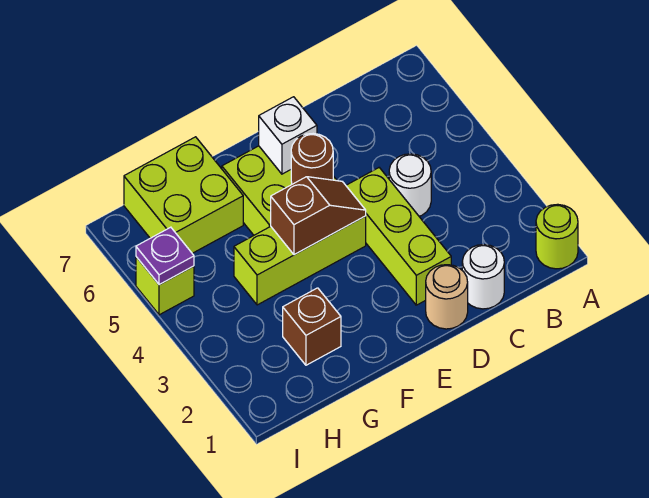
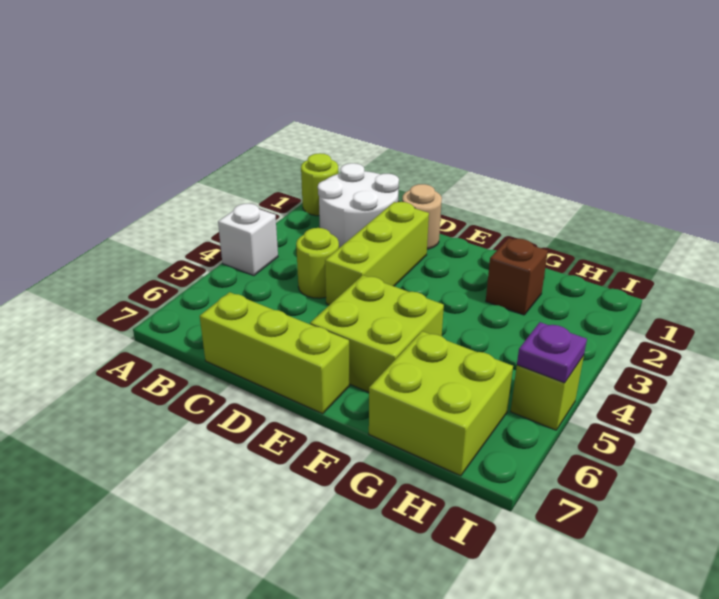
white round brick C1 level 1 -> white round brick B1:C2 level 1
white round brick C4 level 1 -> lime round brick C4 level 1
lime brick E4:G4 level 1 -> lime brick C7:E7 level 1
brown slope E4:F4 level 2 top F -> none
brown round brick E5 level 2 -> none
white brick E6 level 2 -> white brick A4 level 1

